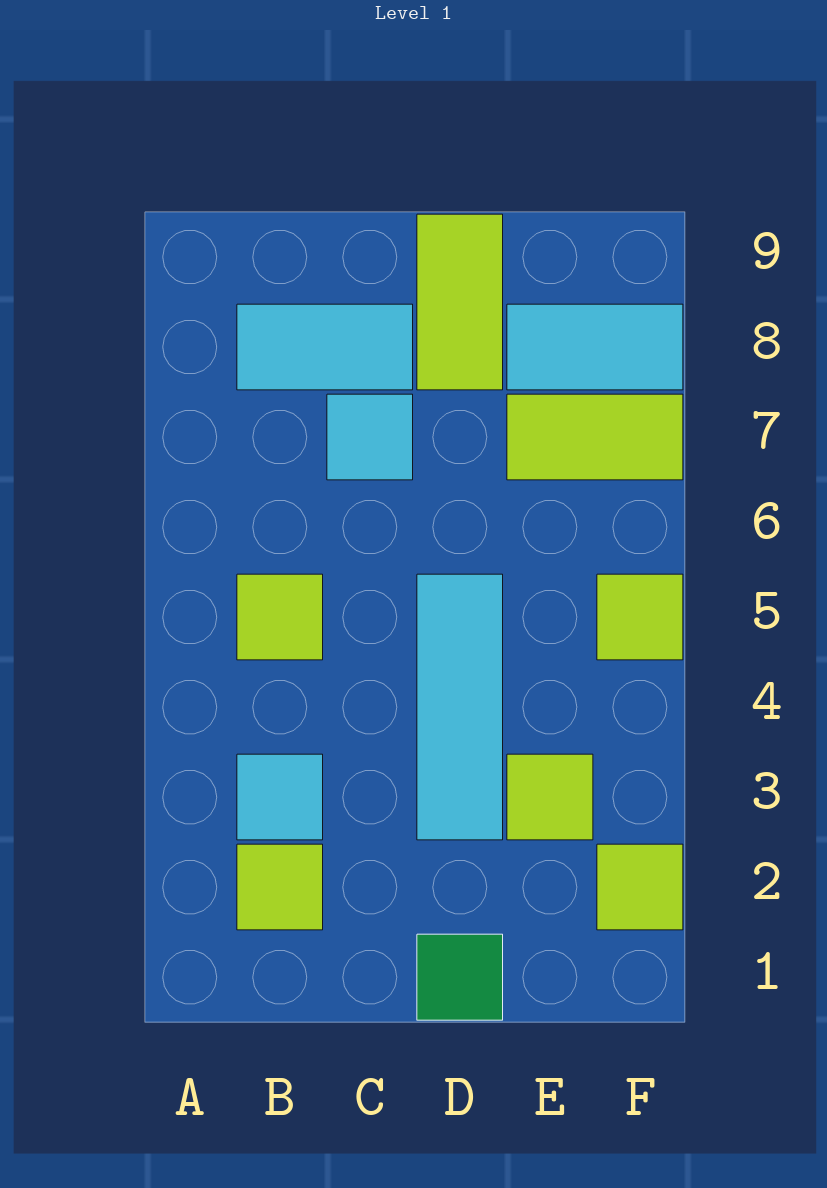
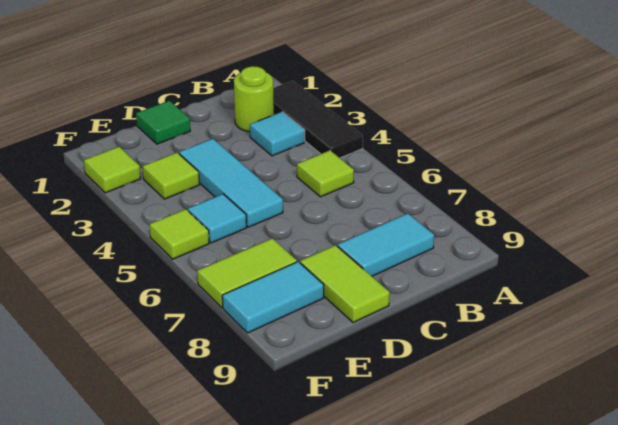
none -> black tile A2:A4 level 1
lime tile B2 level 1 -> lime round brick B2 level 1
cyan tile C7 level 1 -> cyan tile E5 level 1

